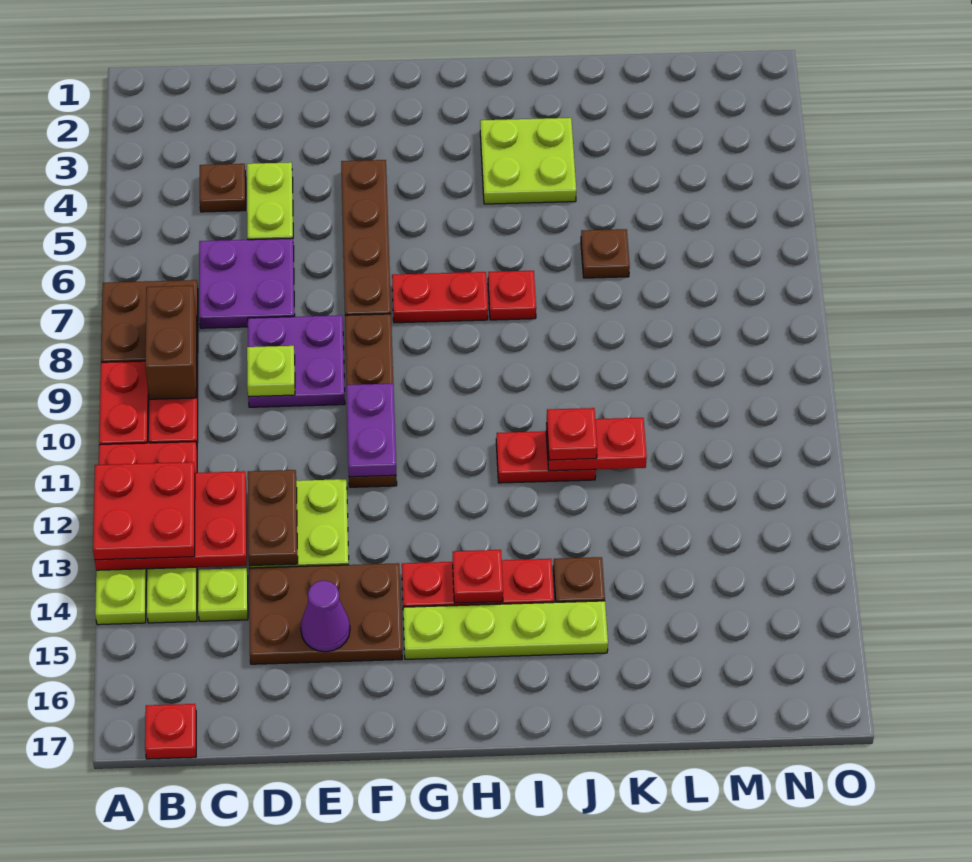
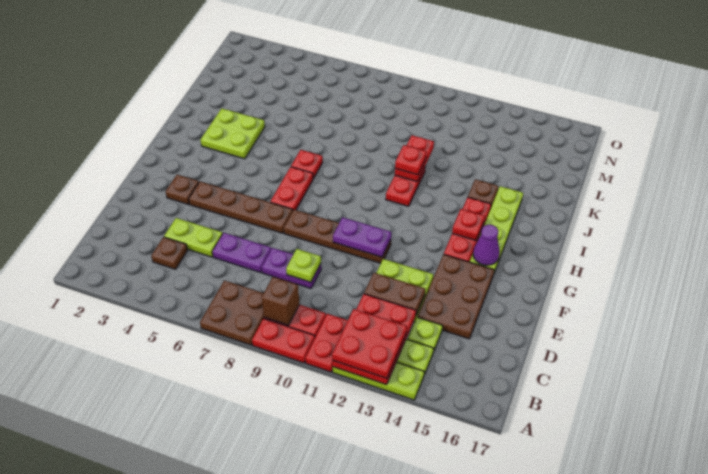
brown brick B8:B9 level 2 -> brown brick B9 level 2
red plate B17 level 1 -> none
purple plate C6:D7 level 1 -> purple plate D6:D7 level 1
purple plate D8:E9 level 1 -> purple plate D8:D9 level 1
purple cone E15 level 2 -> purple cone G15 level 2
brown plate K6 level 1 -> brown plate F3 level 1

